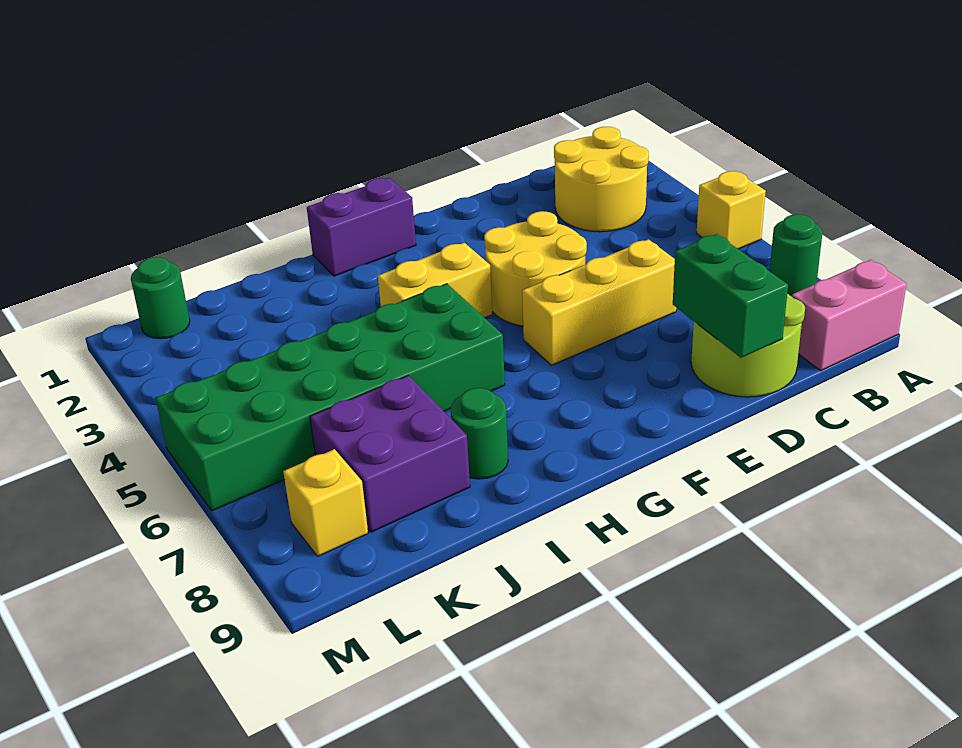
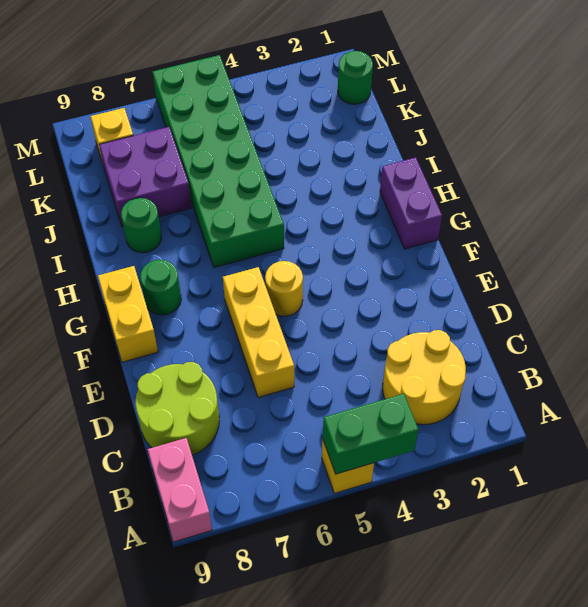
green round brick A7 level 1 -> green round brick G8 level 1
green brick D8:D9 level 2 -> green brick A4:A5 level 2
yellow round brick E4:F5 level 1 -> yellow round brick F5 level 1
yellow brick G4:H4 level 1 -> yellow brick F9:G9 level 1

